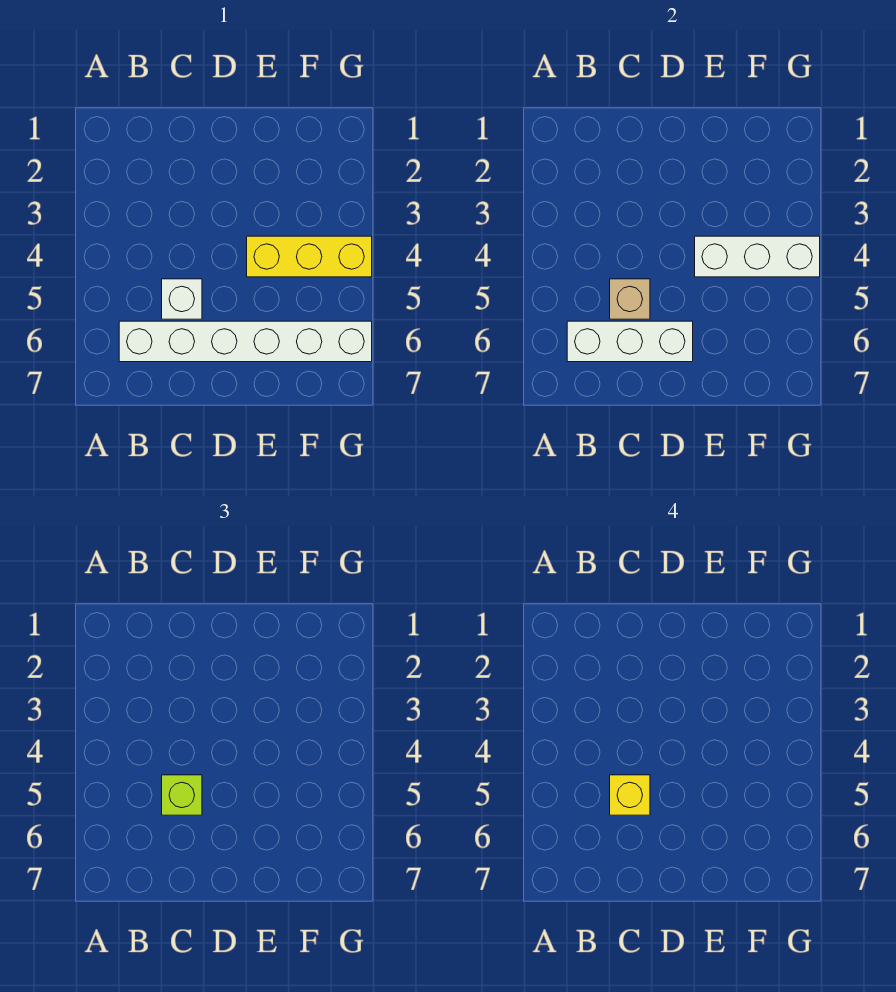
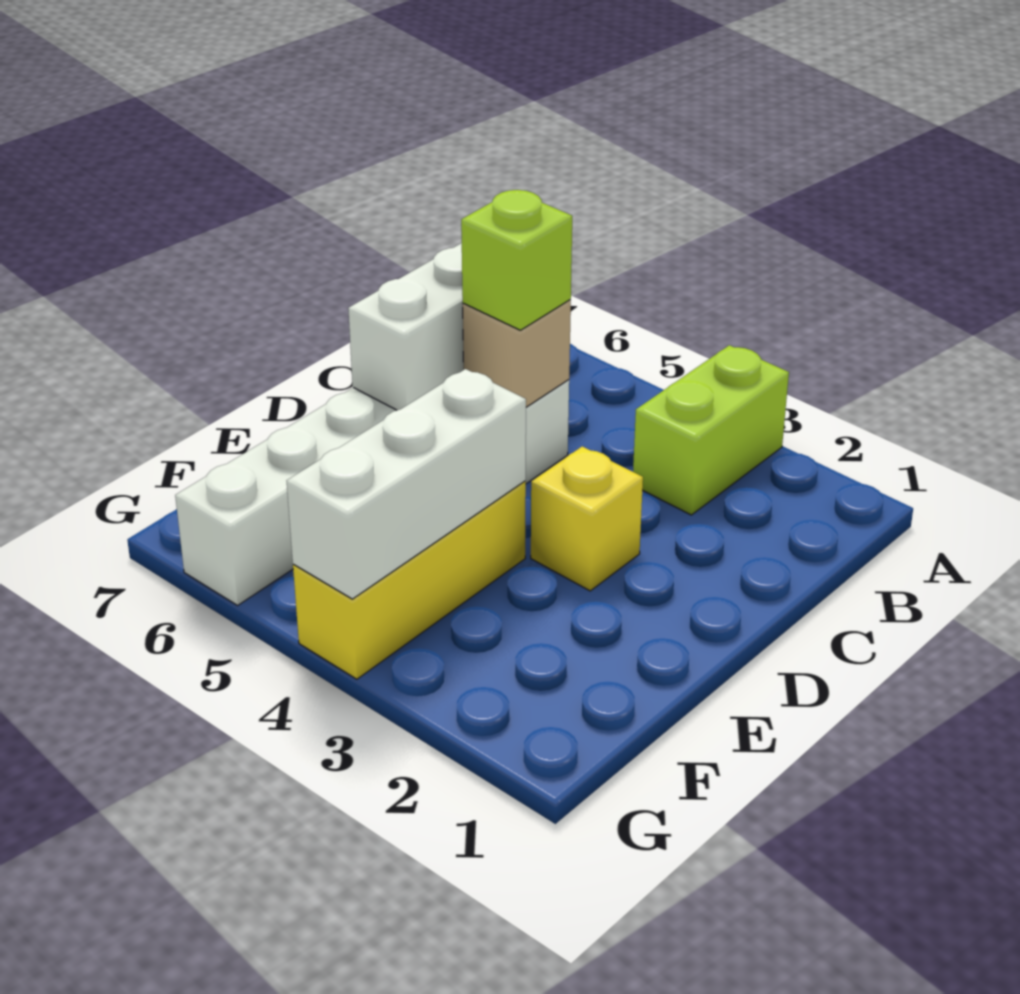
none -> lime brick A3:B3 level 1
yellow brick C5 level 4 -> yellow brick D3 level 1

